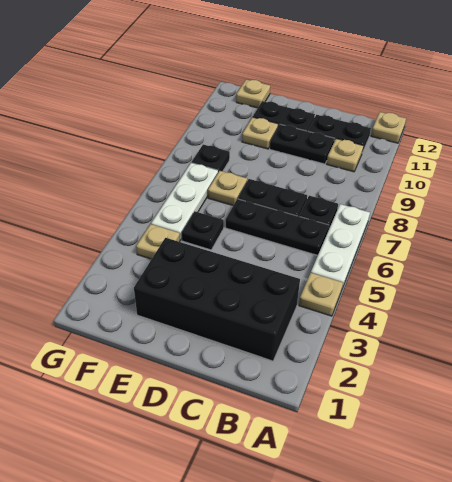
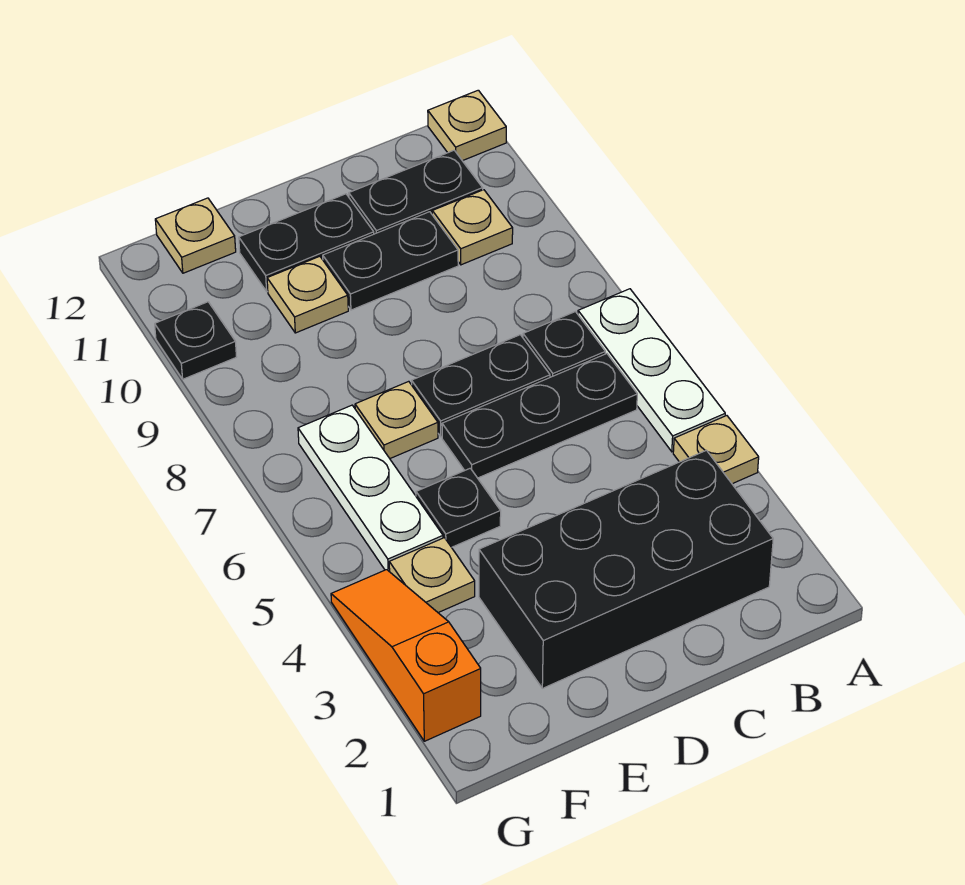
black plate F8 level 1 -> black plate G10 level 1
none -> orange slope G2:G4 level 1 top 2

